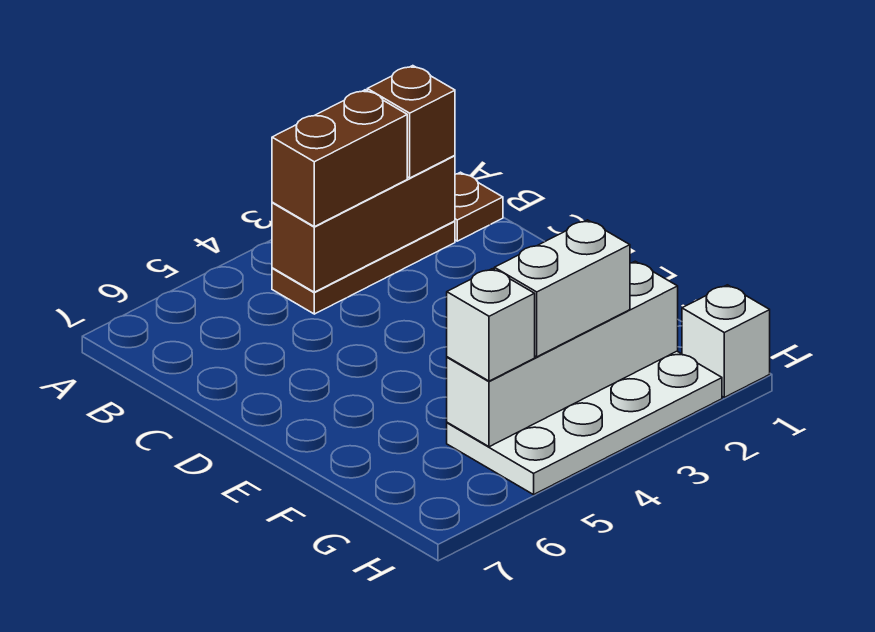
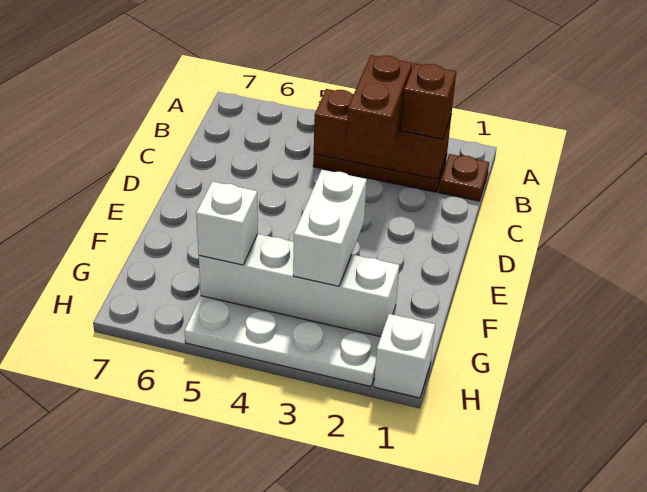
brown brick B3:B4 level 3 -> brown brick B3:C3 level 3
white brick G3:G4 level 3 -> white brick F3:G3 level 3

